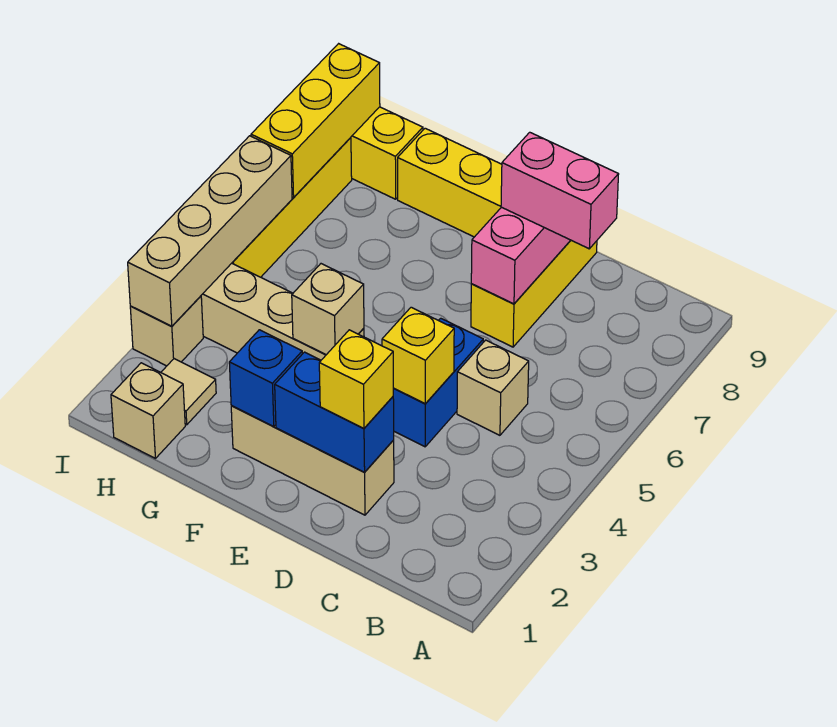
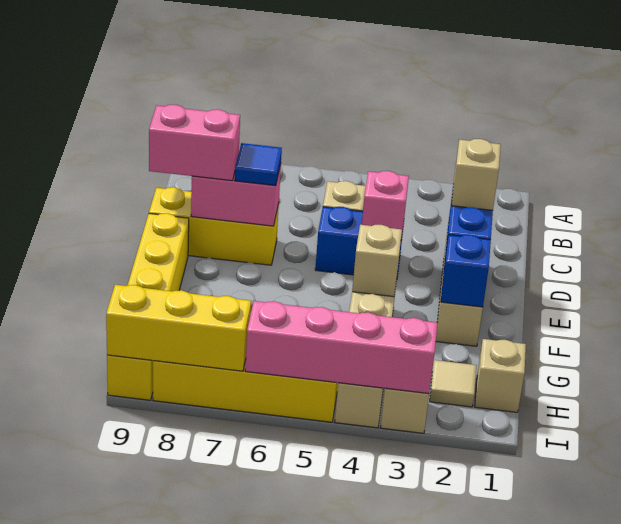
pink brick C8:D8 level 3 -> pink brick D8:D9 level 3
yellow brick D2 level 3 -> tan brick D2 level 3
yellow brick D4 level 2 -> pink brick D4 level 2
none -> blue tile D7 level 3
tan brick I3:I6 level 2 -> pink brick I3:I6 level 2

